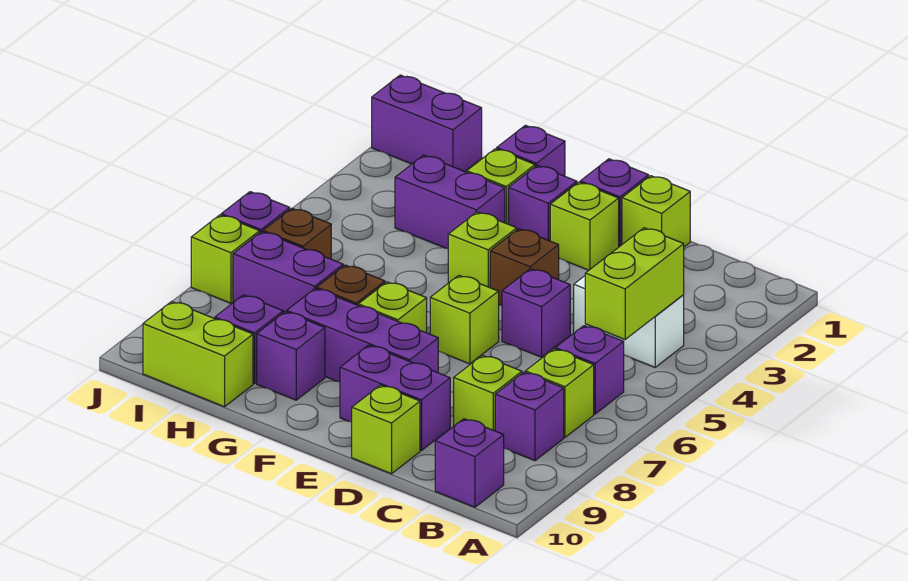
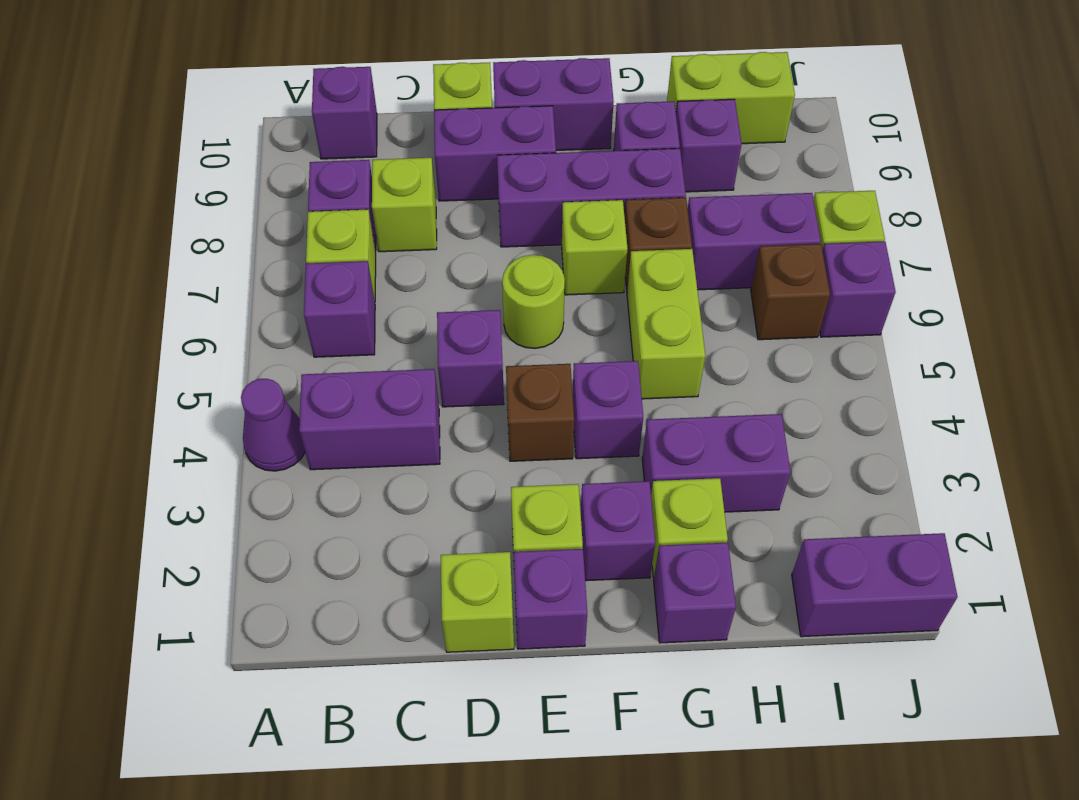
none -> purple cone A4 level 1
white brick B4:C4 level 1 -> purple brick B4:C4 level 1
lime brick B4:B5 level 2 -> lime brick G5:G6 level 1
lime brick E6 level 1 -> lime round brick E6 level 1
none -> purple brick E10:F10 level 1
lime brick F4 level 1 -> purple brick F4 level 1

